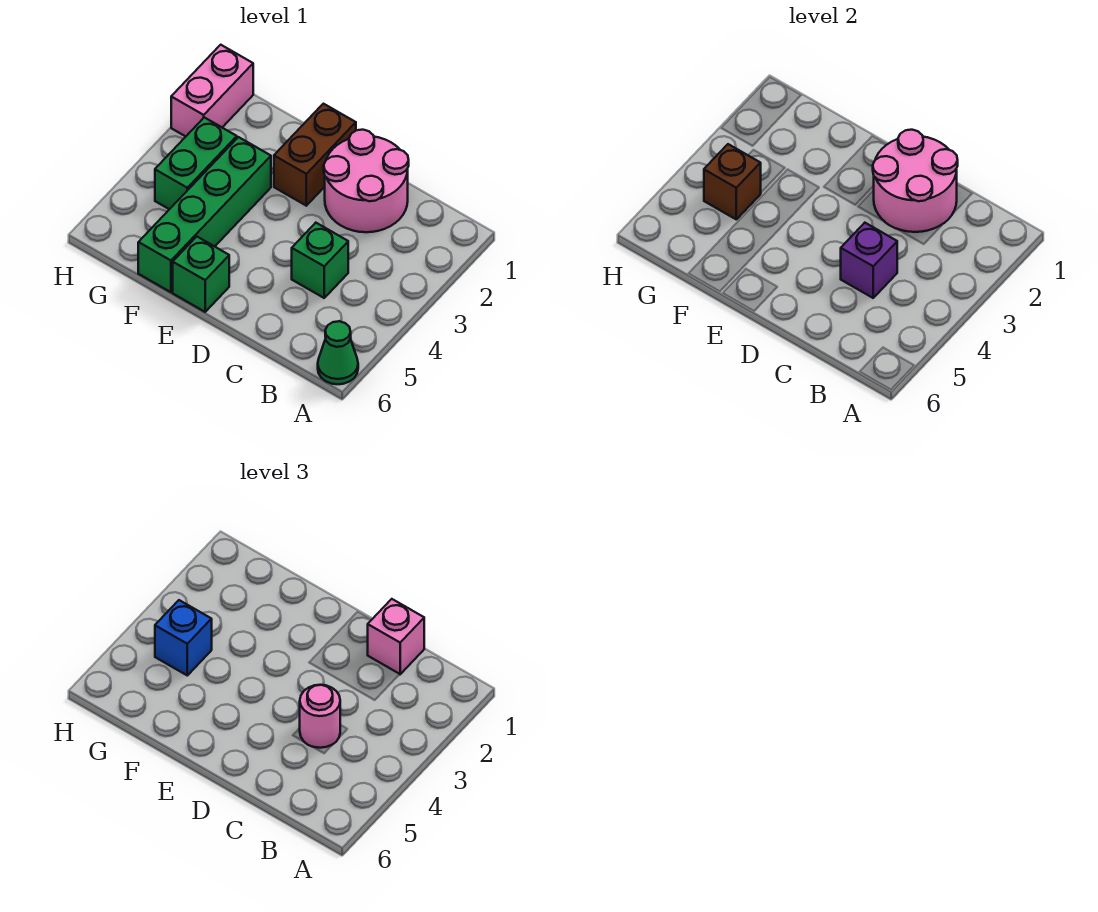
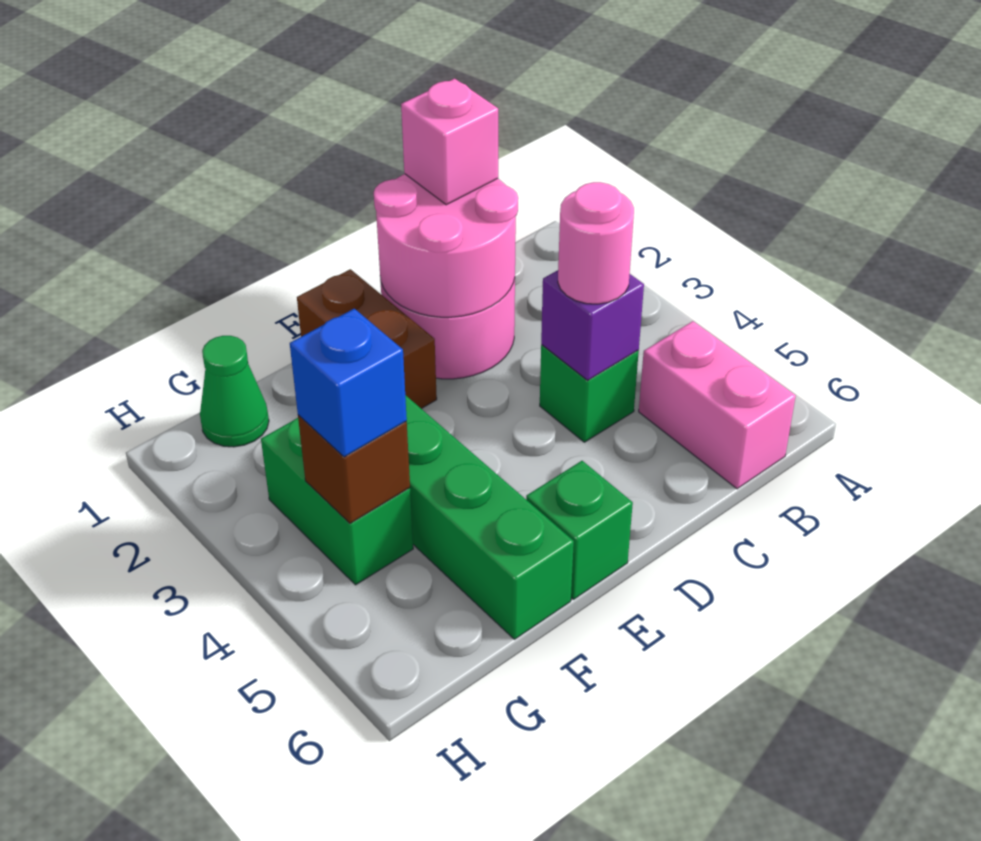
green cone A6 level 1 -> green cone G1 level 1
pink brick H1:H2 level 1 -> pink brick B5:B6 level 1

